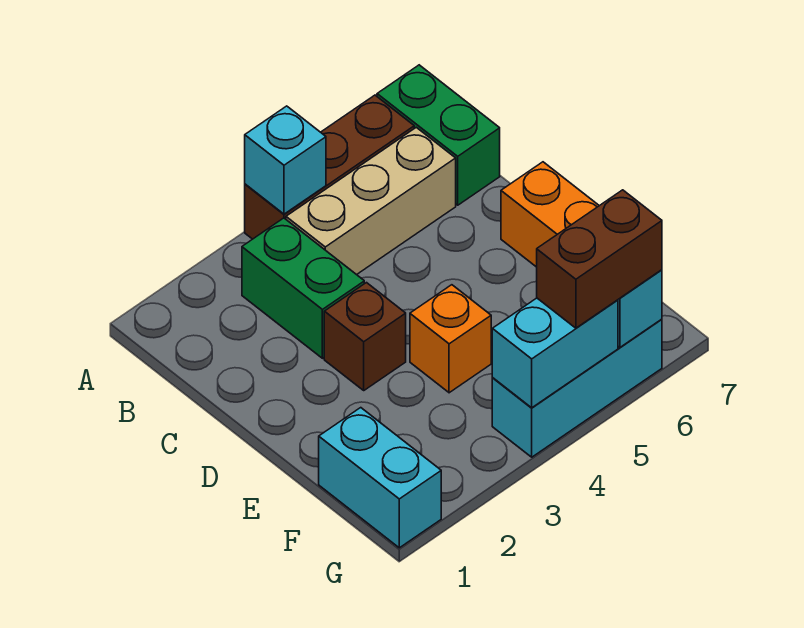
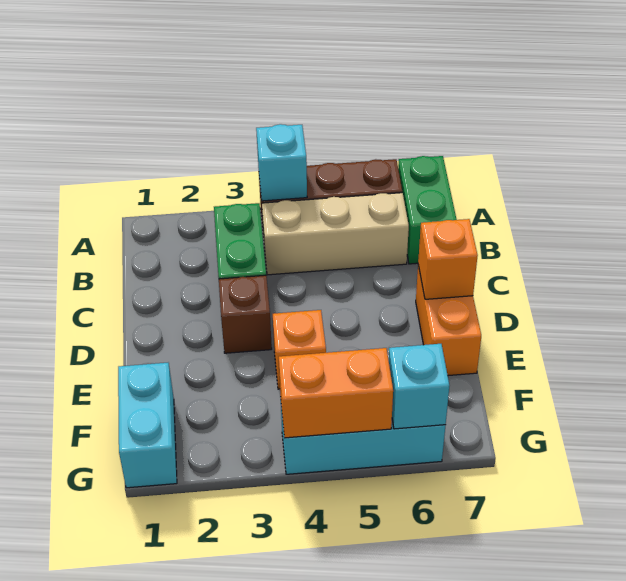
none -> orange brick D7 level 2
cyan brick G4:G5 level 2 -> orange brick G4:G5 level 2
brown brick G5:G6 level 3 -> none

